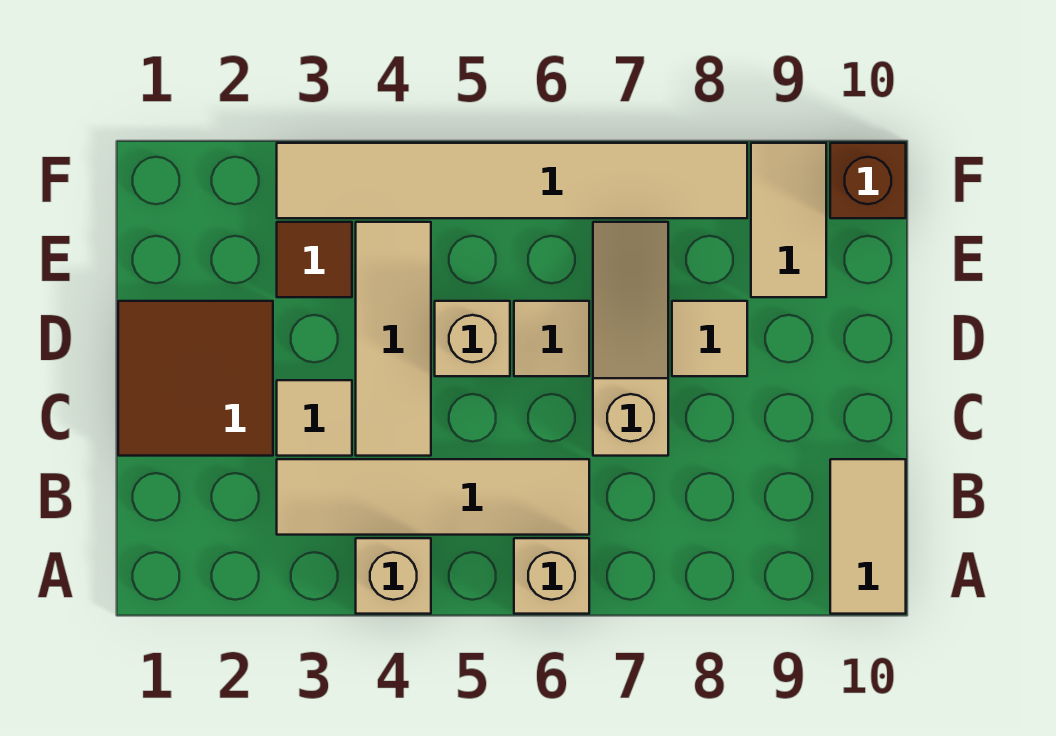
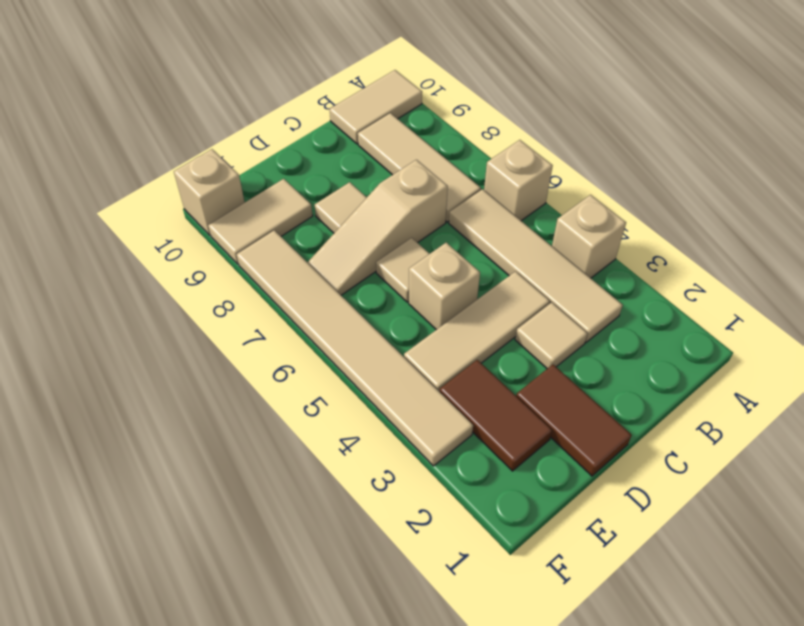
none -> tan tile B7:B9 level 1
brown tile C1:D2 level 1 -> brown tile D1:D2 level 1
brown tile E3 level 1 -> brown tile E2:E3 level 1
brown brick F10 level 1 -> tan brick F10 level 1

